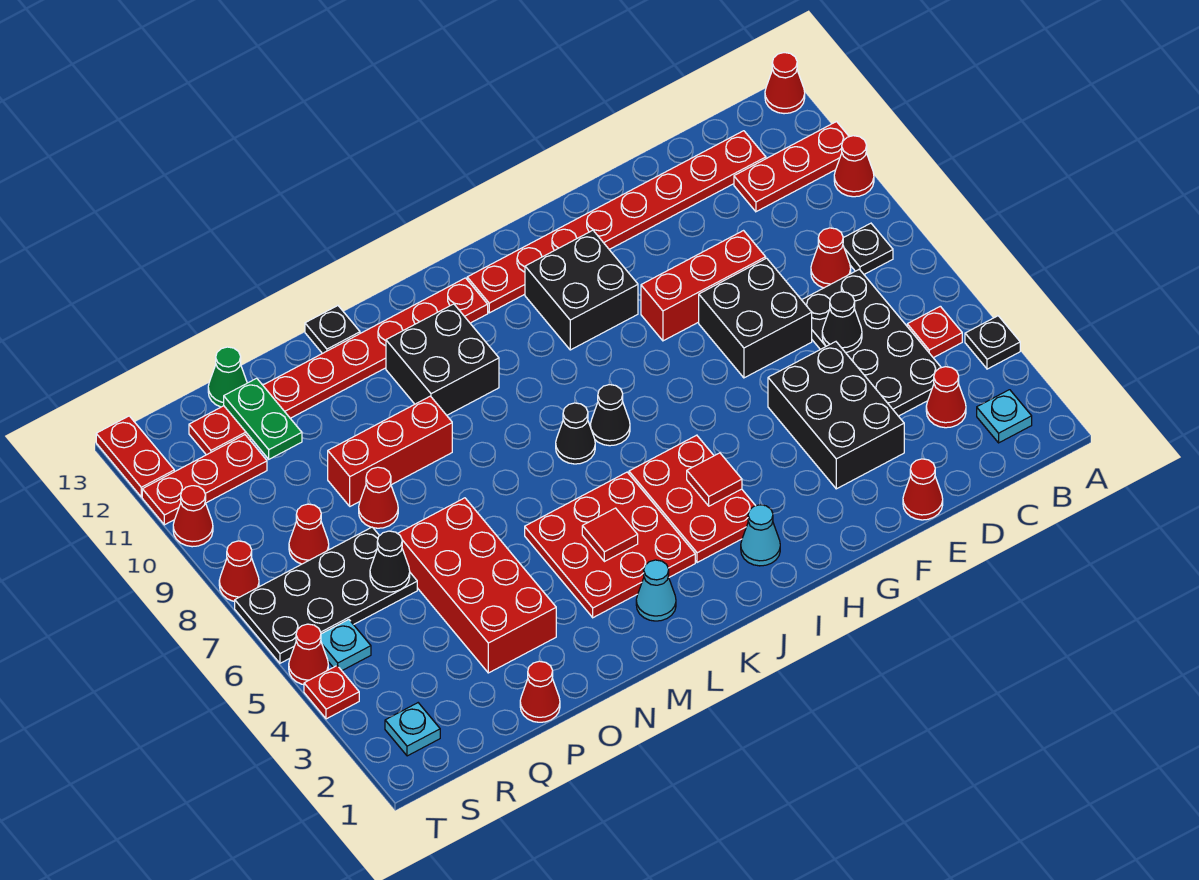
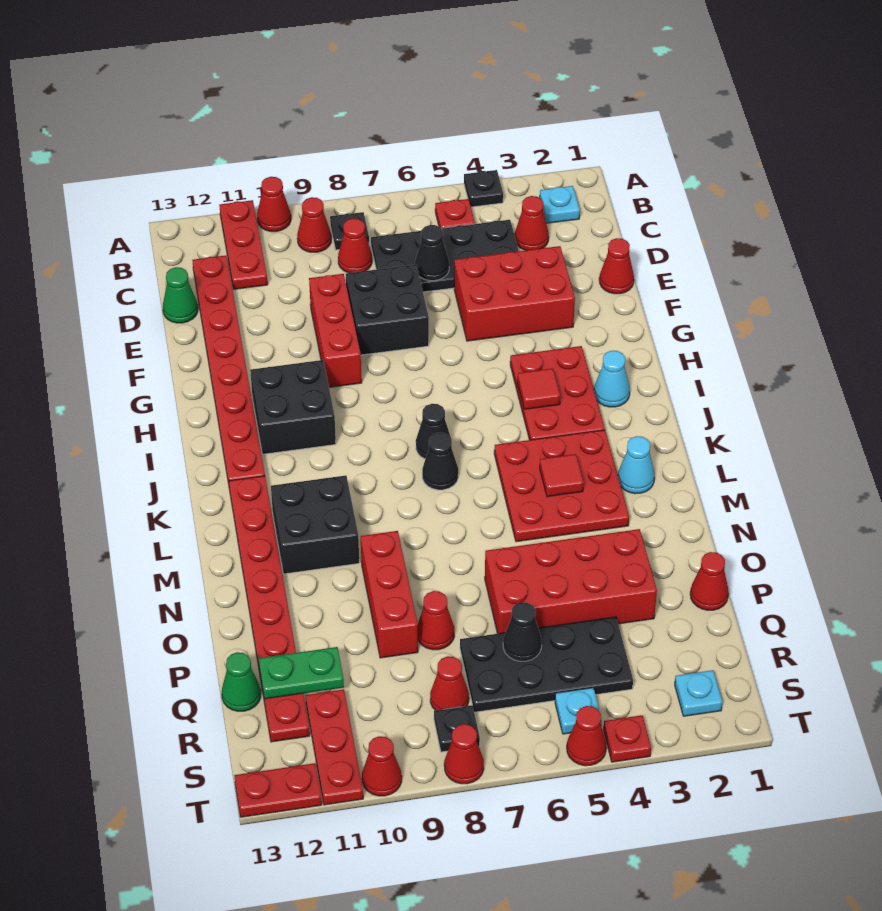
red cone A13 level 1 -> red cone B9 level 1
none -> green cone D13 level 1
black brick E3:F5 level 1 -> red brick E3:F5 level 1
red plate I3:J5 level 1 -> red plate H3:J4 level 1
black plate N13 level 1 -> black plate S8 level 1
black plate Q6:T7 level 1 -> black plate Q4:R7 level 1

